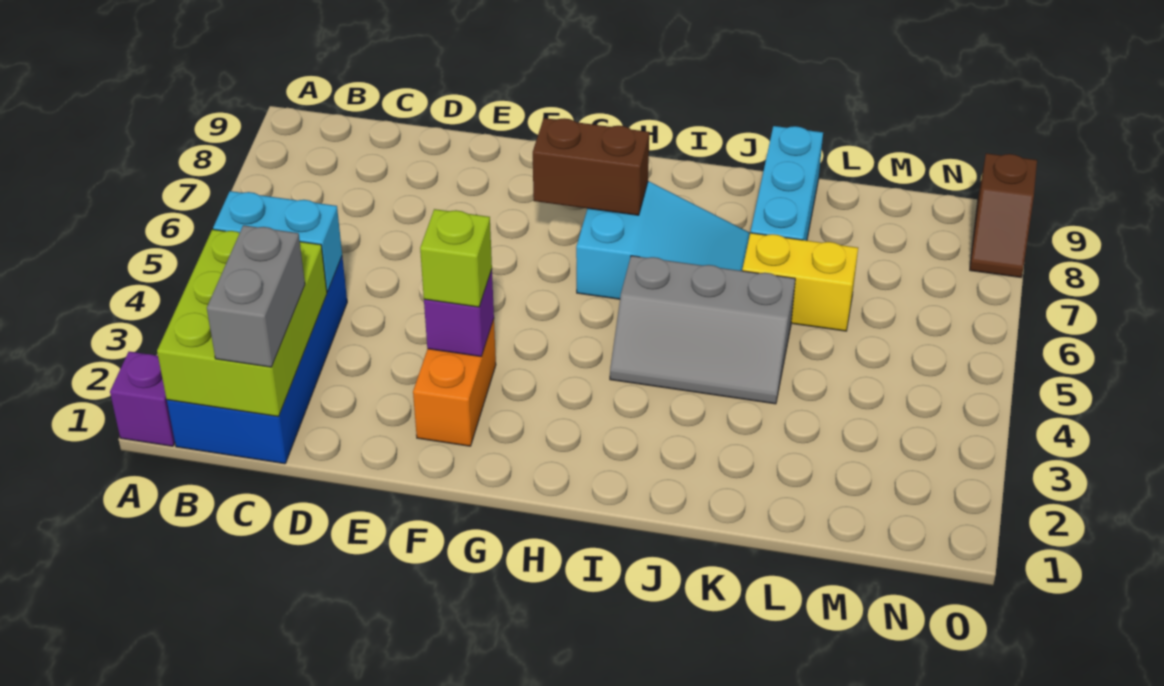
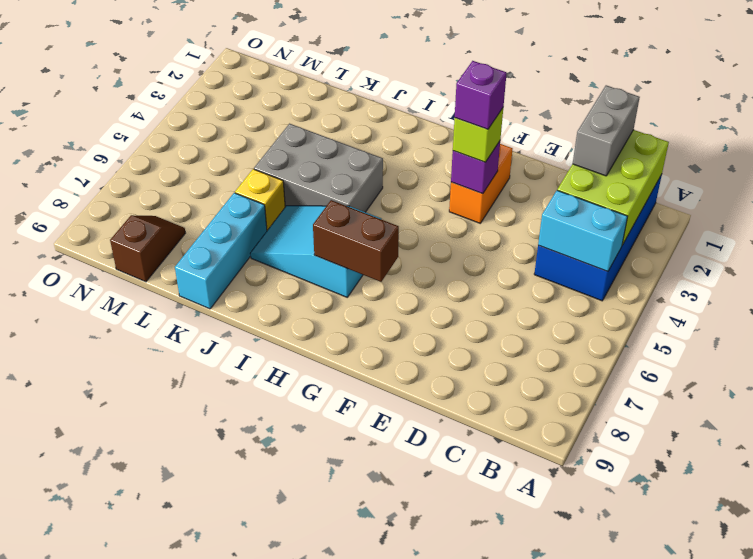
purple brick A1 level 1 -> purple brick F3 level 4
grey slope I4:K5 level 1 top 5 -> grey brick I4:K5 level 1
yellow brick K6:L6 level 1 -> yellow brick K6 level 1
brown slope O8:O9 level 1 top 9 -> brown slope M8:M9 level 1 top 9

